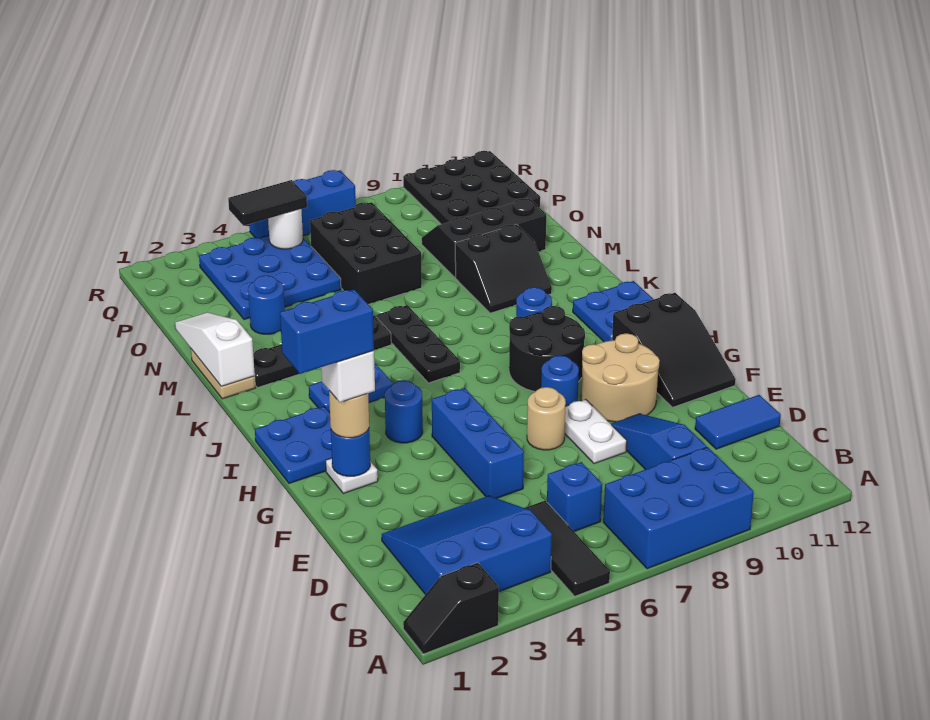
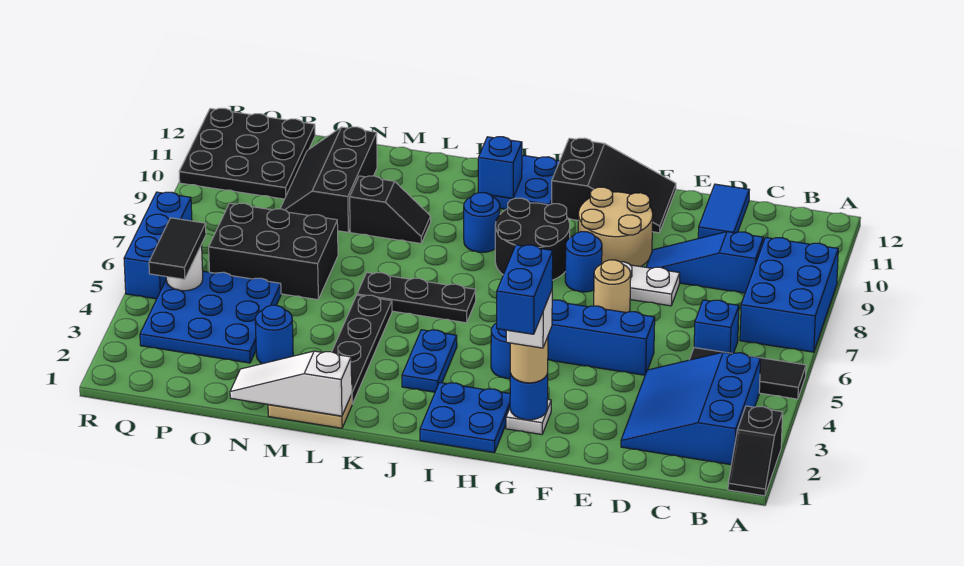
none -> blue brick J11 level 2
black slope L9:M10 level 1 top M -> black slope L9:M9 level 1 top M

